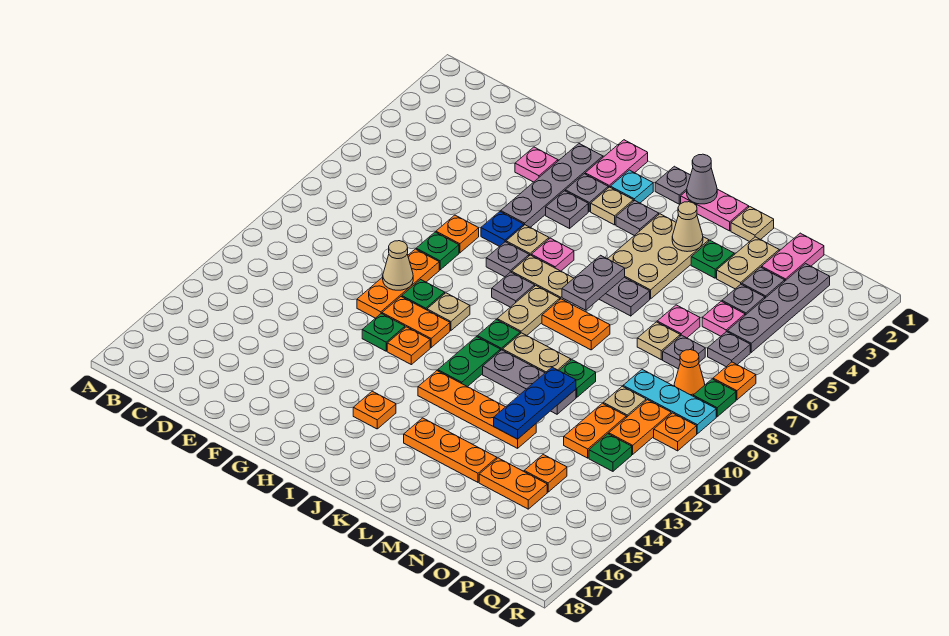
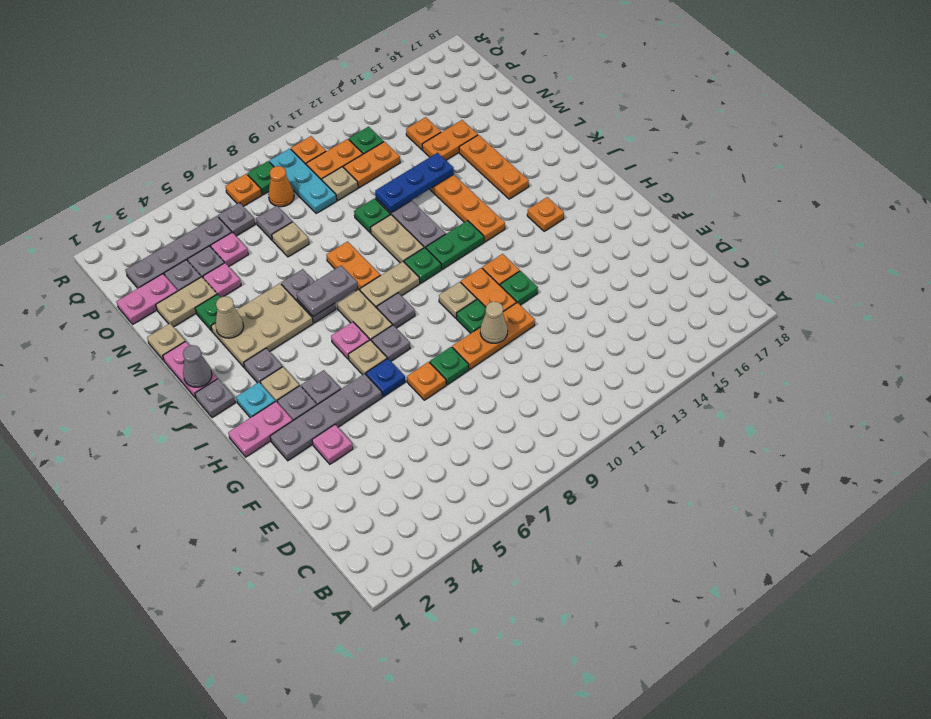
pink plate N6 level 1 -> pink plate N4 level 1
orange plate N15:O15 level 1 -> orange plate N14:N15 level 1

